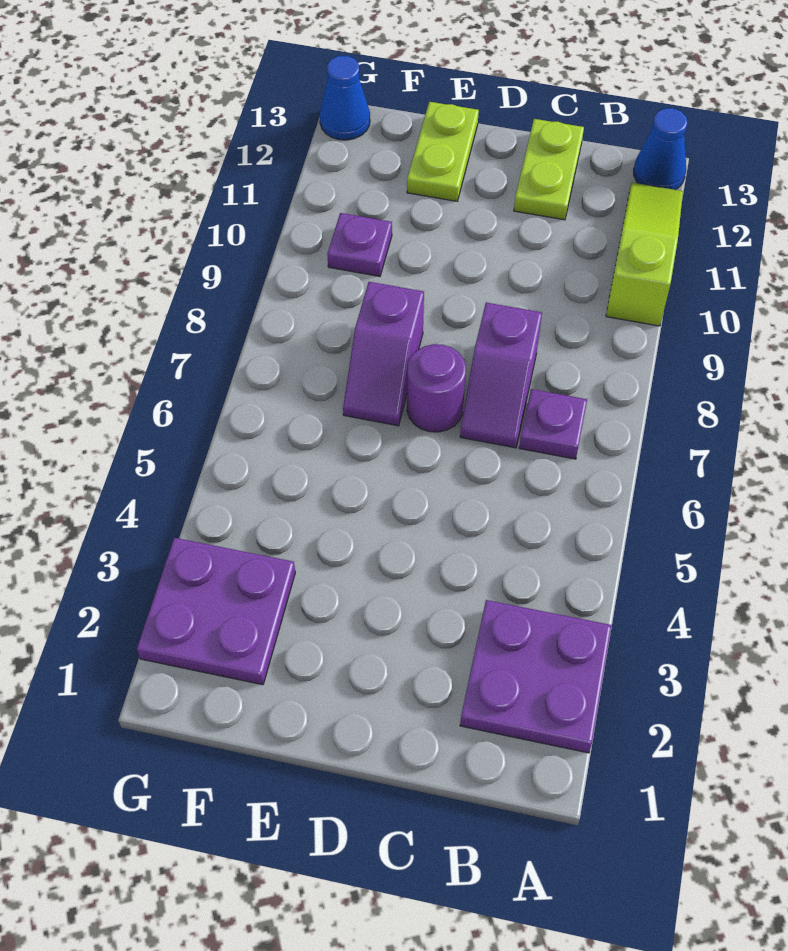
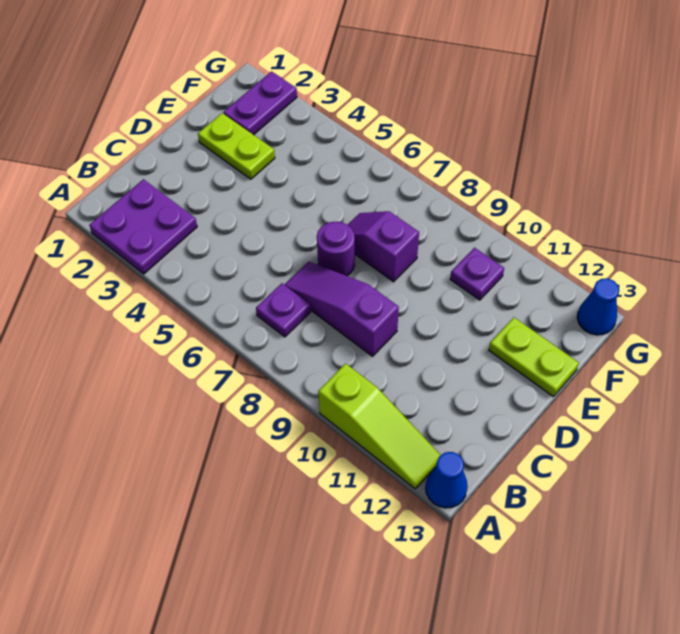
purple slope C7:C8 level 1 top 8 -> purple slope C7:C9 level 1 top 9
lime plate C12:C13 level 1 -> lime plate E2:E3 level 1
purple plate F2:G3 level 1 -> purple plate F2:G2 level 1

